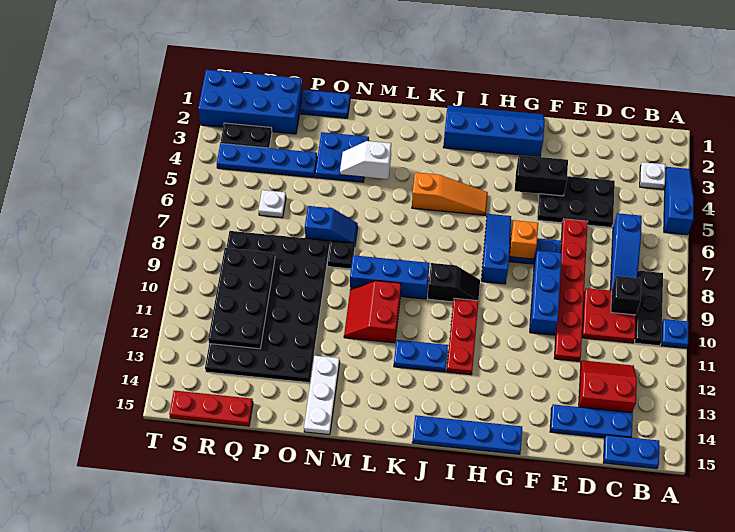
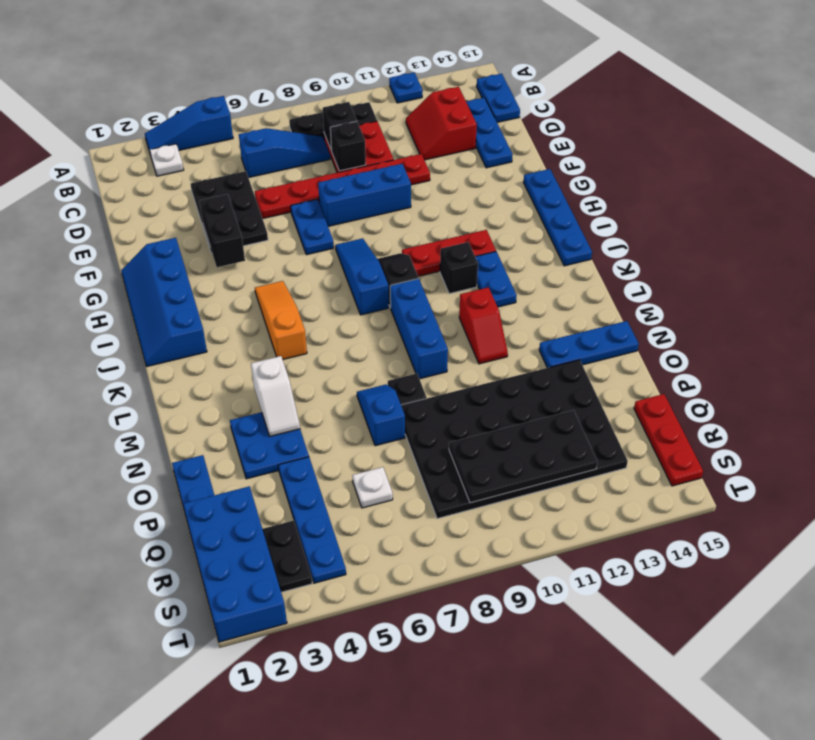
blue plate A10 level 1 -> blue plate A12 level 1
none -> black brick D9 level 2
orange brick G7 level 2 -> none
blue slope H6:H8 level 1 top 8 -> blue slope H8:J8 level 1 top J
none -> black brick J11 level 1
red slope L10:M11 level 1 top L -> red slope L11:M11 level 1 top L
white plate N13:N15 level 1 -> blue plate N13:N15 level 1

